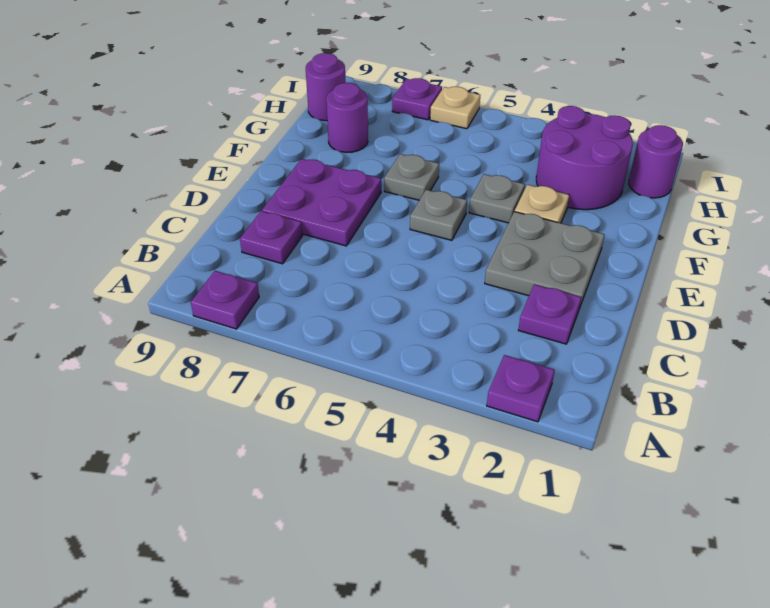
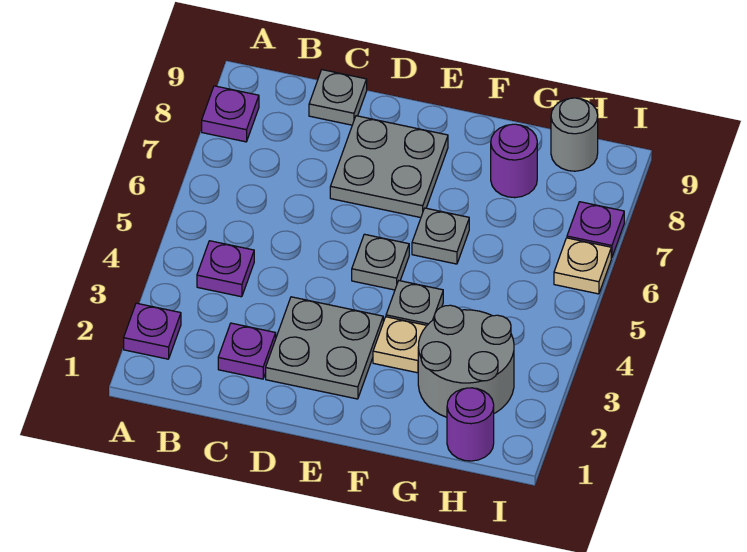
purple plate C8 level 1 -> purple plate B4 level 1
none -> grey plate C9 level 1
purple plate D7:E8 level 1 -> grey plate D7:E8 level 1
purple round brick G2:H3 level 1 -> grey round brick G2:H3 level 1
purple round brick H9 level 1 -> grey round brick H9 level 1

